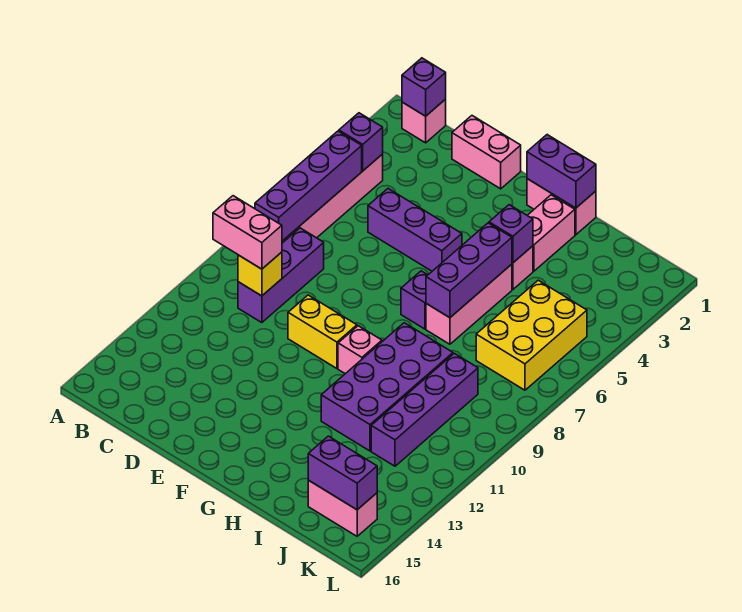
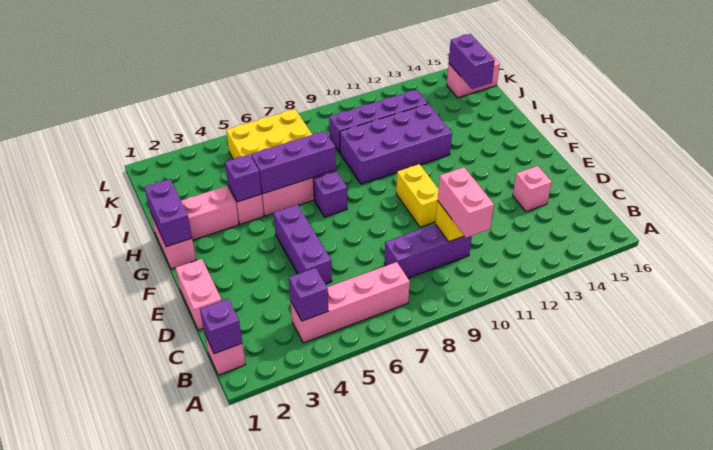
purple brick B5:B8 level 2 -> none
pink brick G10 level 1 -> pink brick D14 level 1
pink brick J15:K15 level 1 -> pink brick K15:K16 level 1

